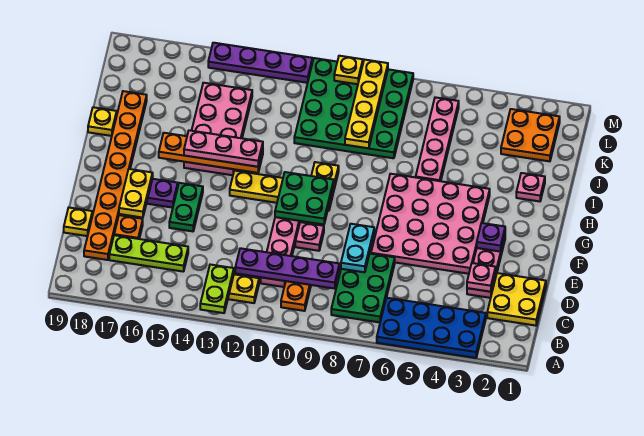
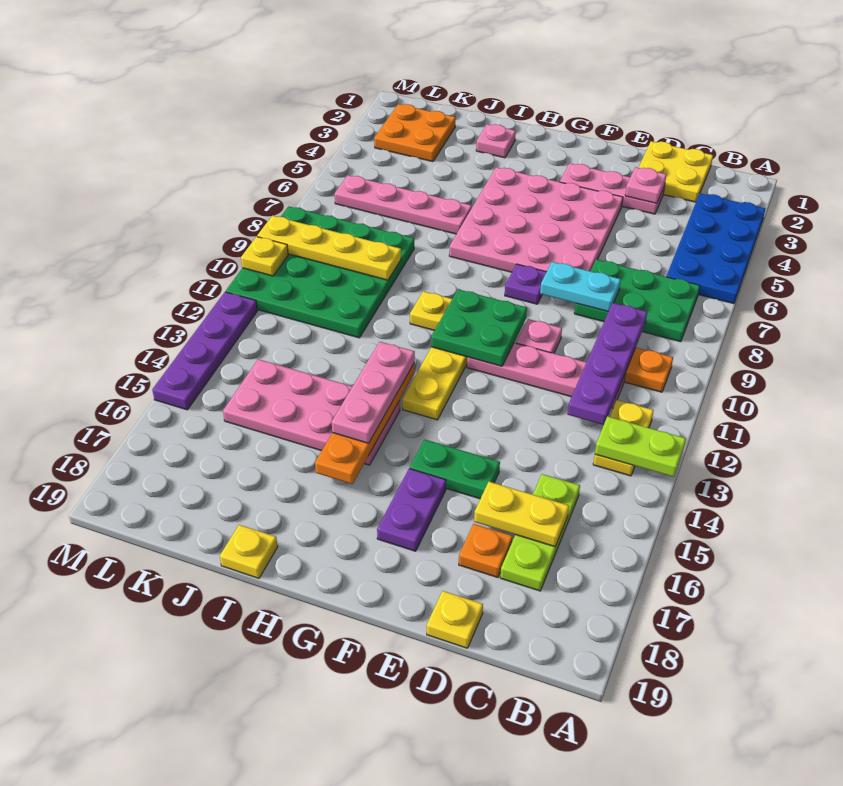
orange plate C18:J18 level 1 -> none
yellow plate E17:F17 level 2 -> yellow plate C16:D16 level 2
purple plate F3 level 2 -> purple plate F8 level 1

